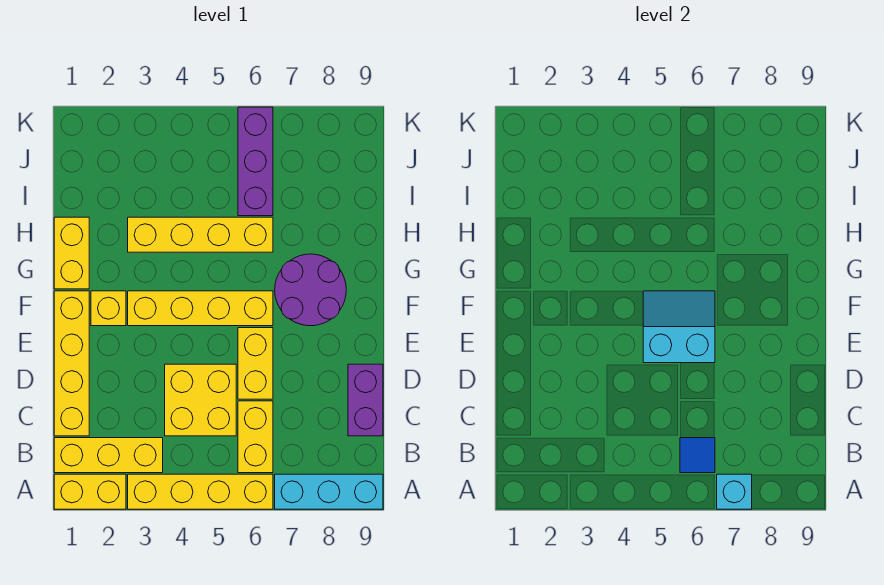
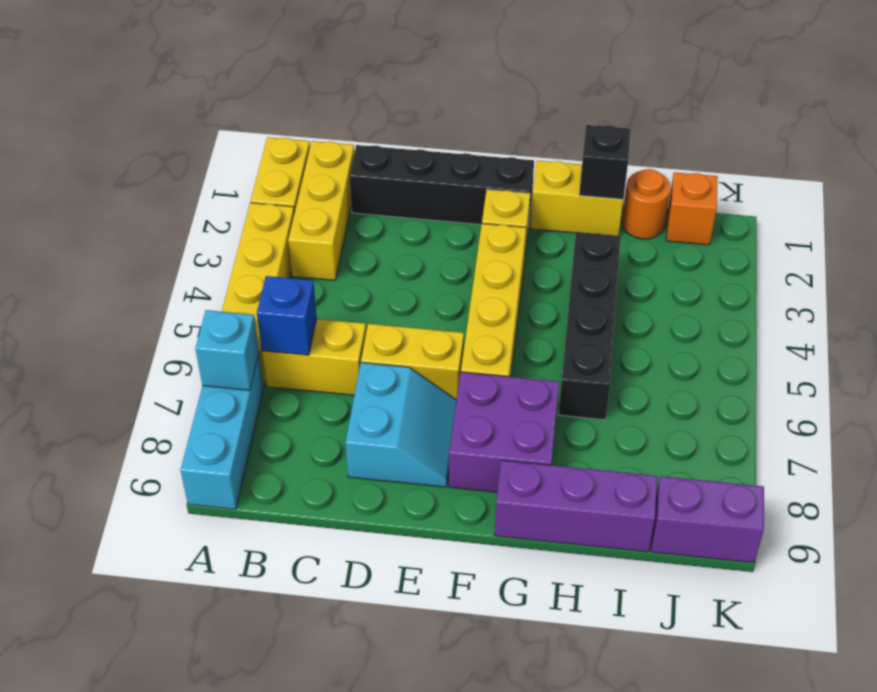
blue tile B6 level 2 -> blue brick B6 level 2
yellow brick C1:F1 level 1 -> black brick C1:F1 level 1
yellow brick C4:D5 level 1 -> none
purple brick C9:D9 level 1 -> purple brick J9:K9 level 1
cyan slope E5:F6 level 2 top E -> cyan slope D7:E8 level 1 top D
purple round brick F7:G8 level 1 -> purple brick F7:G8 level 1
none -> black brick H1 level 2
yellow brick H3:H6 level 1 -> black brick H3:H6 level 1
none -> orange round brick I1 level 1
purple brick I6:K6 level 1 -> purple brick G9:I9 level 1
none -> orange brick J1 level 1

